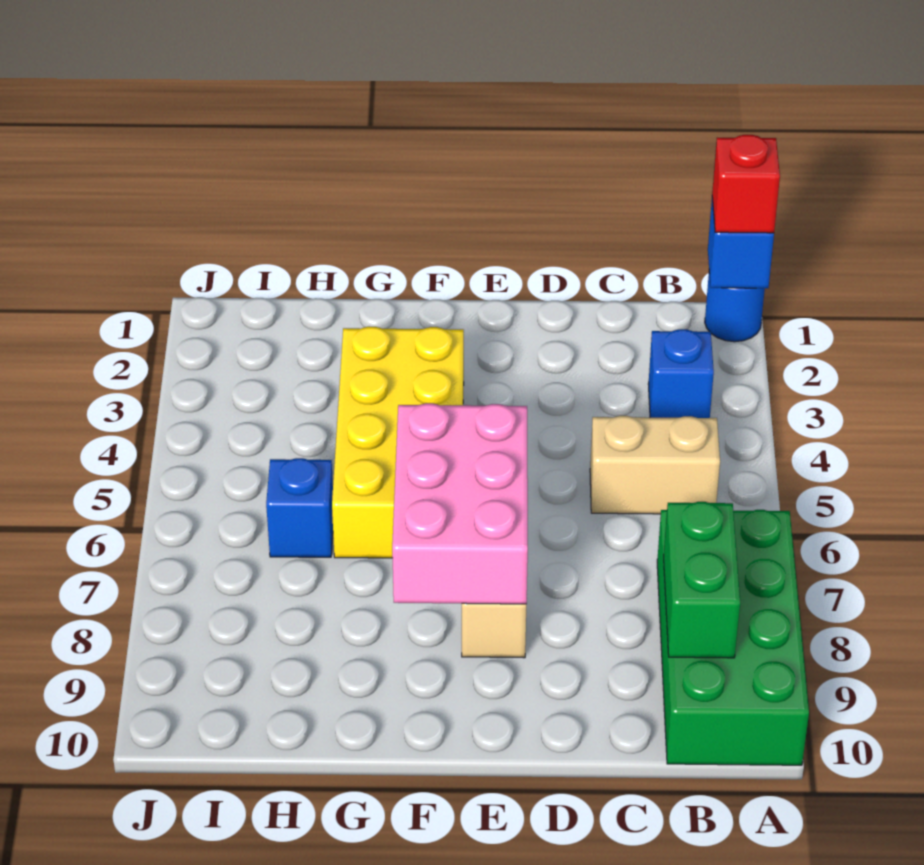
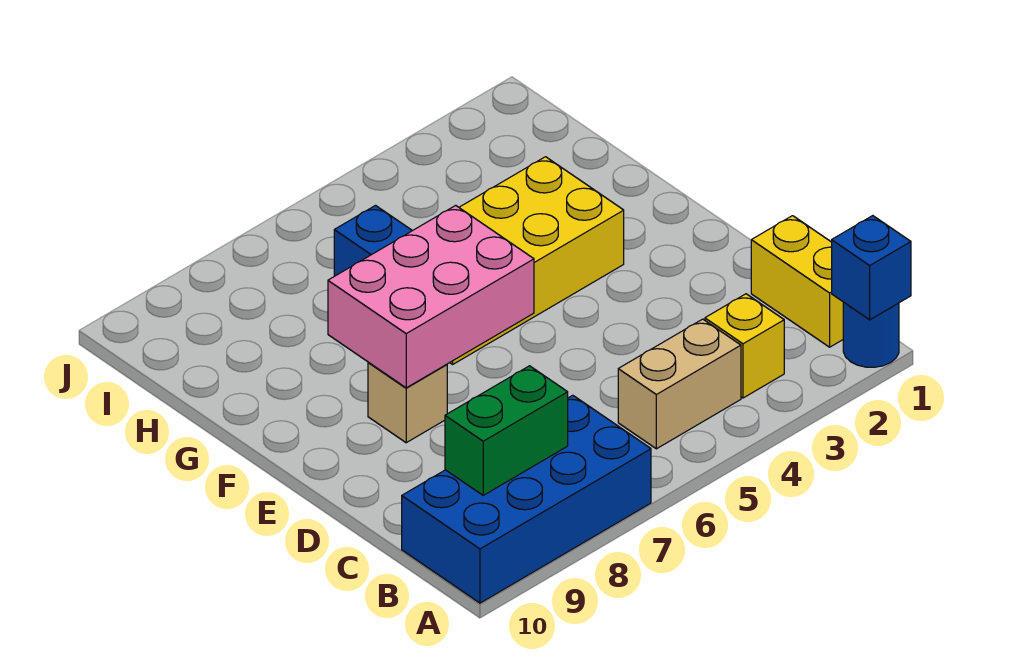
red brick A1 level 3 -> none
green brick A7:B10 level 1 -> blue brick A7:B10 level 1
none -> yellow brick B1:C1 level 1
blue brick B3 level 1 -> yellow brick B3 level 1
tan brick B5:C5 level 1 -> tan brick B4:B5 level 1

